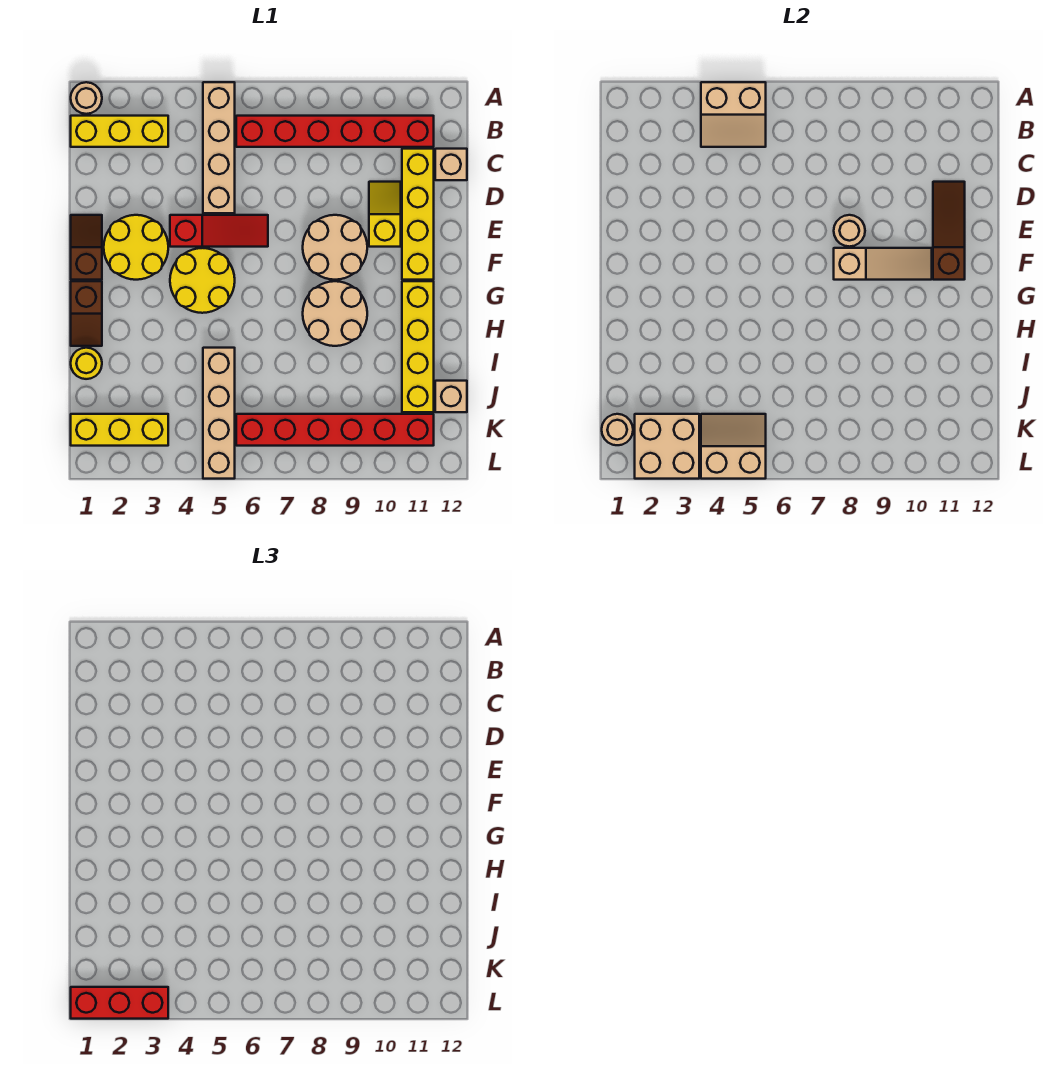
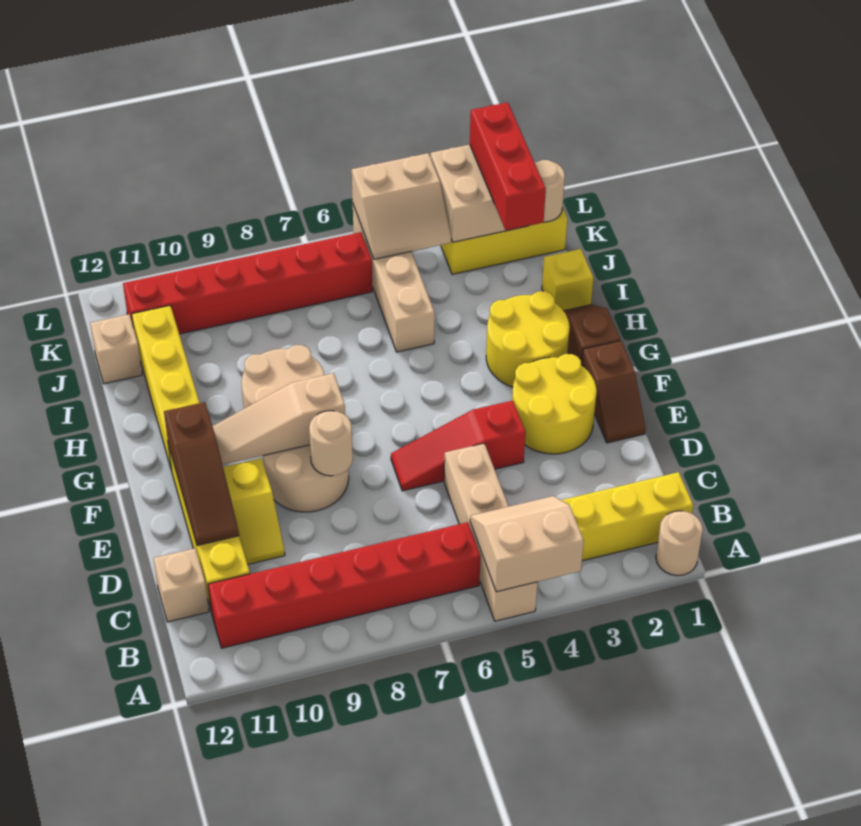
yellow round brick F4:G5 level 1 -> yellow round brick G2:H3 level 1
yellow round brick I1 level 1 -> yellow brick I1 level 1
red brick L1:L3 level 3 -> red brick J2:L2 level 3

